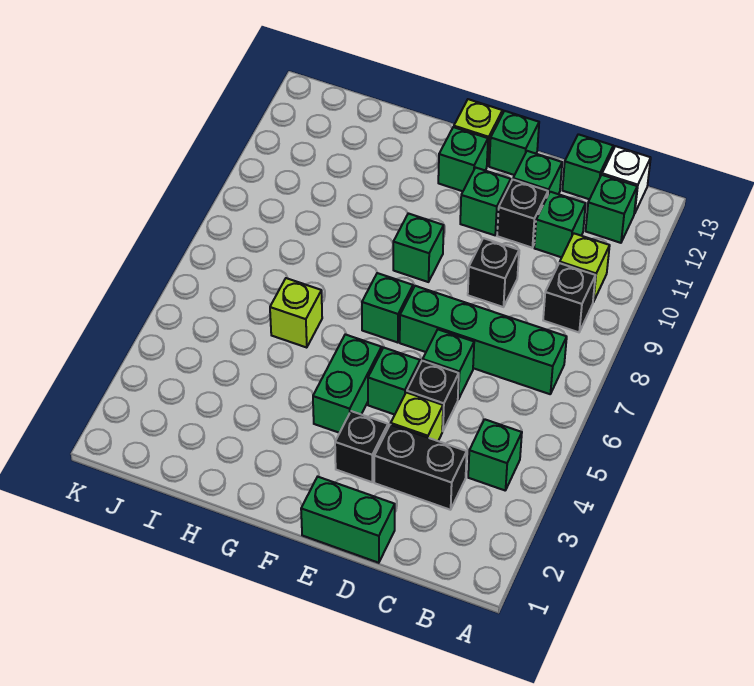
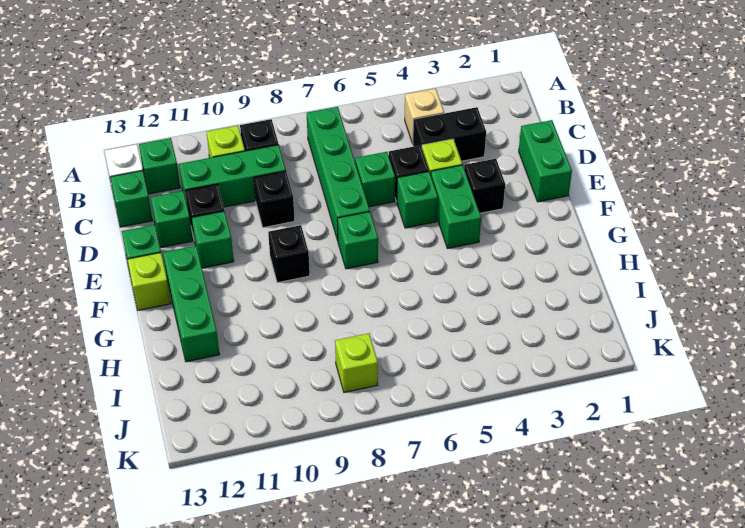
green brick B4 level 1 -> tan brick B4 level 1
black brick C3:D3 level 1 -> black brick C3:C4 level 1
green brick C11 level 1 -> green brick C9:C11 level 1
green brick F4:F5 level 1 -> green brick E4:F4 level 1
green brick F9 level 1 -> black brick F9 level 1
green brick F12 level 1 -> green brick F12:H12 level 1
lime brick H6 level 1 -> lime brick J8 level 1

